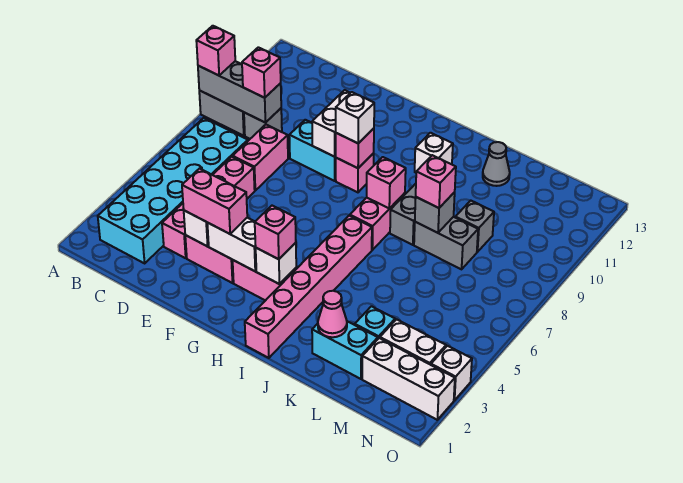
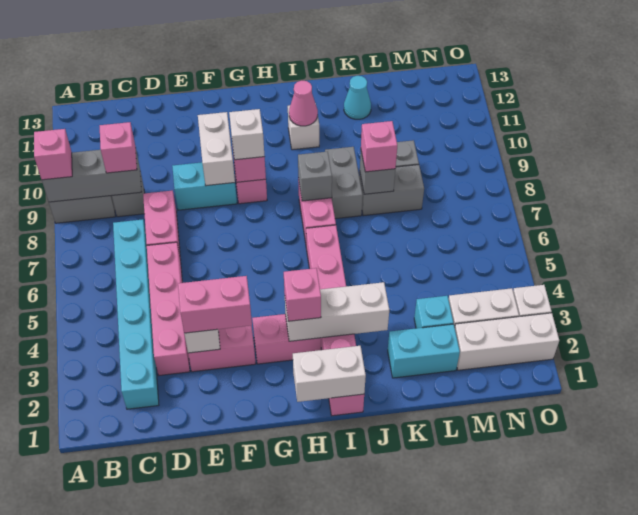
cyan brick B2:C7 level 1 -> cyan brick C2:C7 level 1
white brick F3:G3 level 2 -> white brick H1:I1 level 2
white brick H3 level 2 -> white brick H3:J3 level 2
pink brick I8 level 2 -> grey brick I8 level 2
pink cone K2 level 2 -> pink cone I11 level 2
grey cone K12 level 1 -> cyan cone K12 level 1

